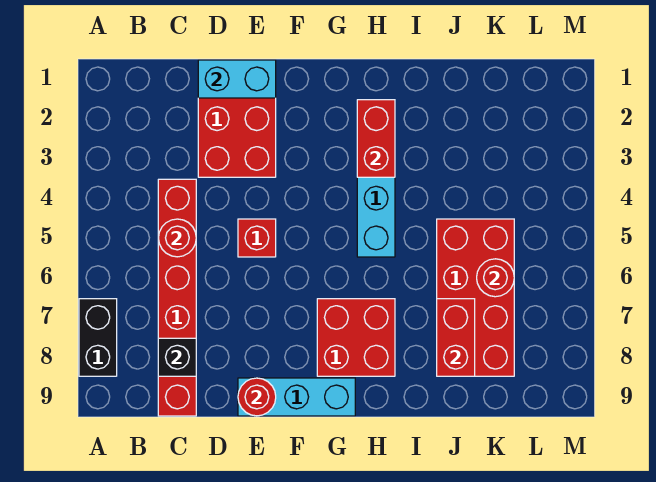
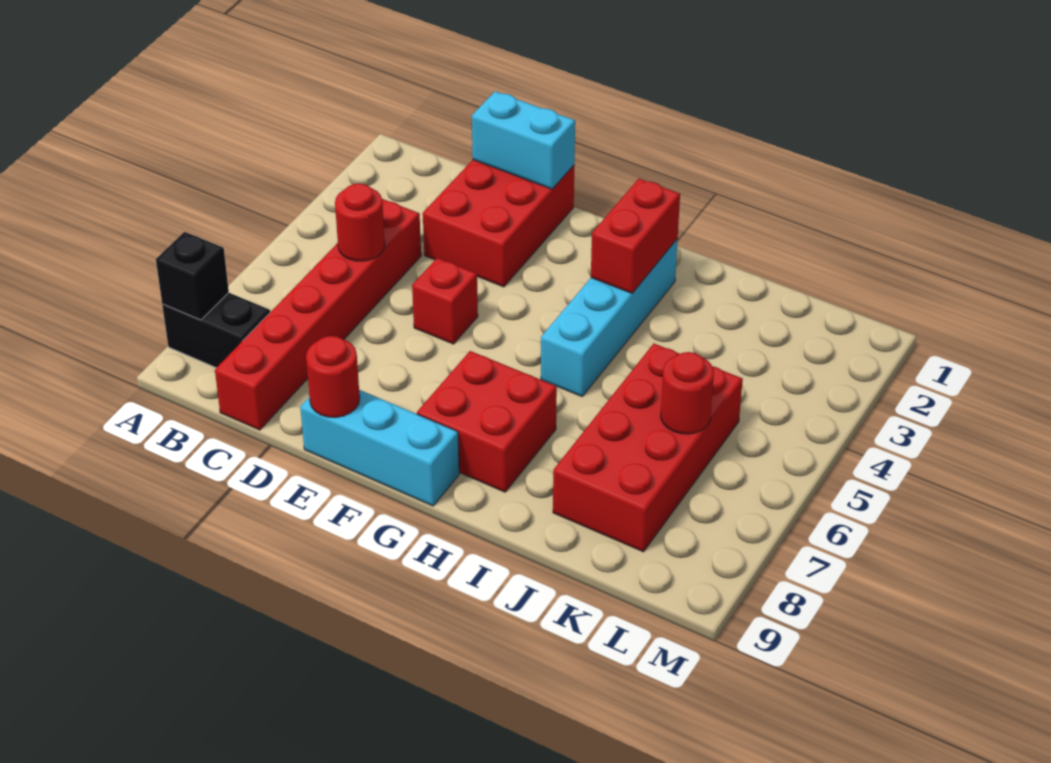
black brick A7:A8 level 1 -> black brick A8:B8 level 1
black brick C8 level 2 -> black brick A8 level 2
red brick J7:J8 level 2 -> none

